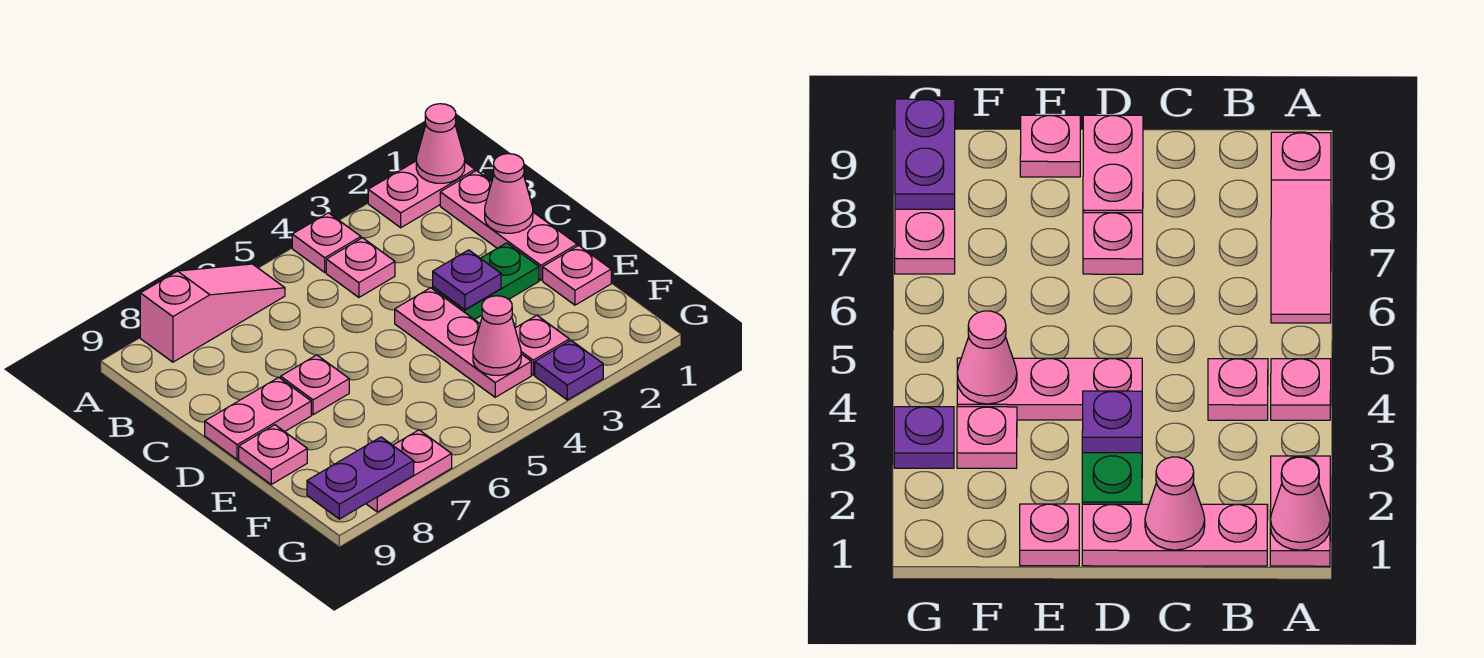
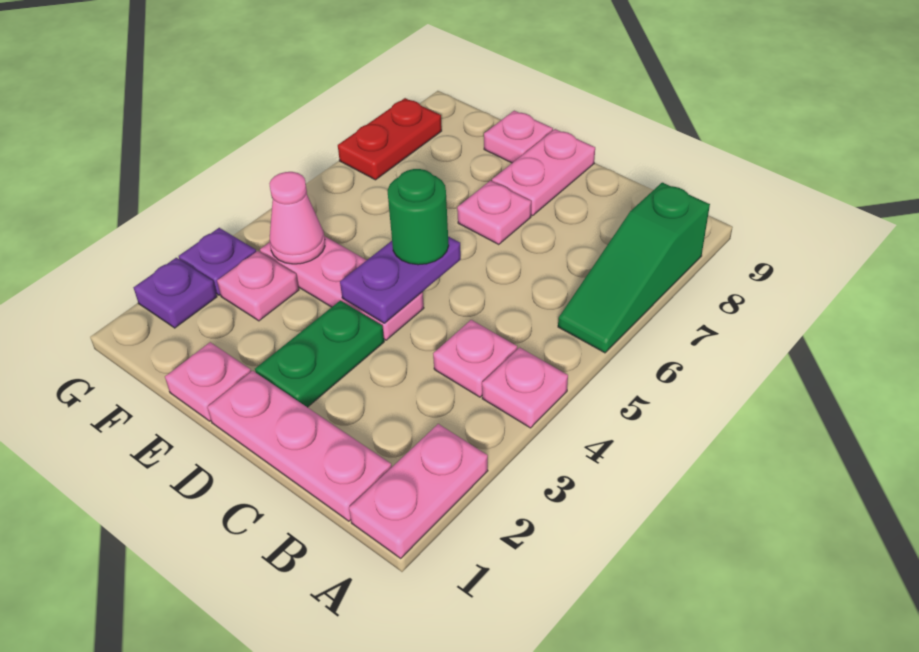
pink cone A1 level 2 -> none
pink slope A6:A8 level 1 top 8 -> green slope A6:A8 level 1 top 8
pink cone C1 level 2 -> none
purple plate D3 level 2 -> purple plate G2 level 1
none -> green round brick D5 level 3
pink plate G7:G8 level 1 -> red plate G7:G8 level 1
purple plate G8:G9 level 2 -> purple plate D4:D5 level 2

